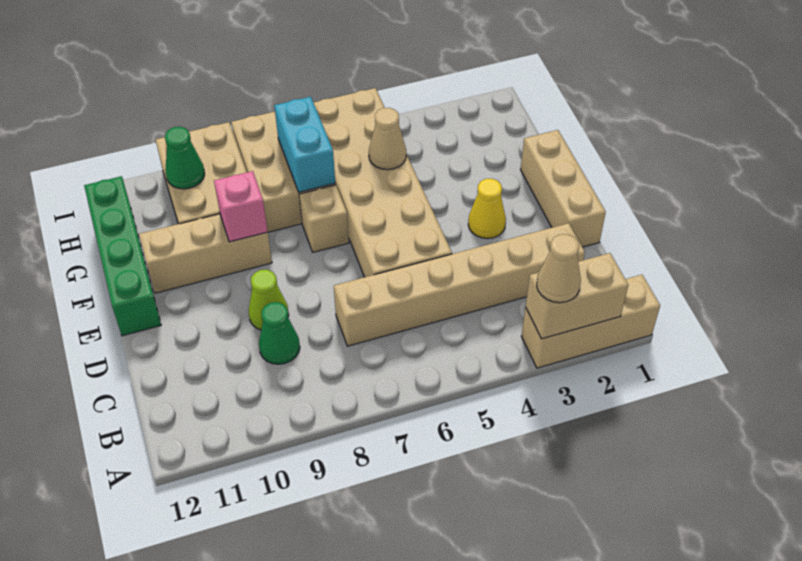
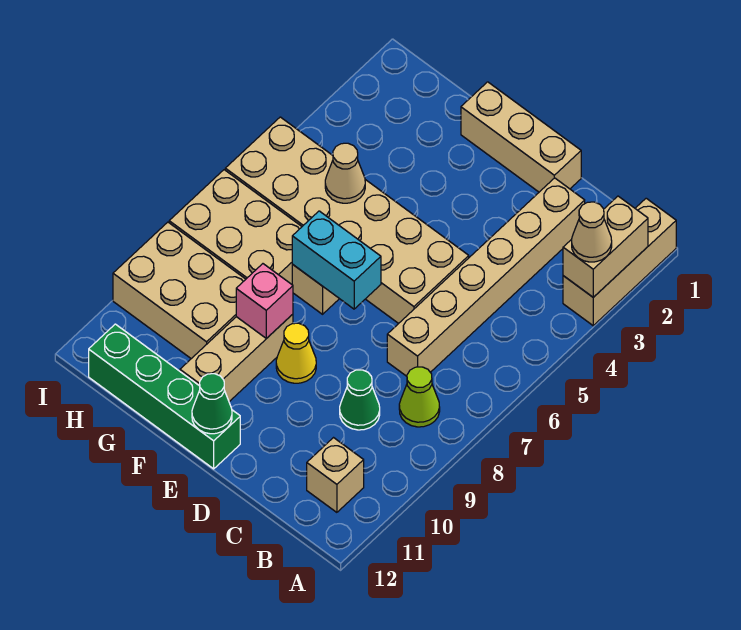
none -> tan brick B11 level 1
lime cone D9 level 1 -> lime cone B8 level 1
yellow cone E3 level 1 -> yellow cone E9 level 1
cyan brick G7:H7 level 2 -> cyan brick E7:F7 level 2
green cone H10 level 2 -> green cone E12 level 2

